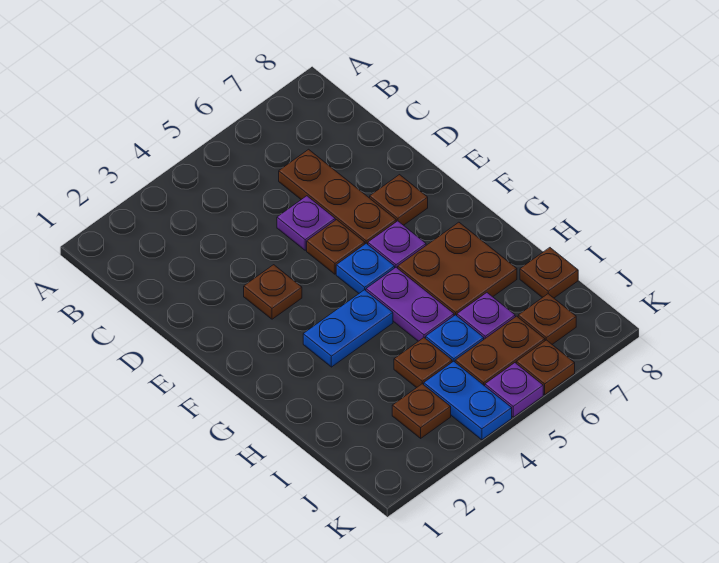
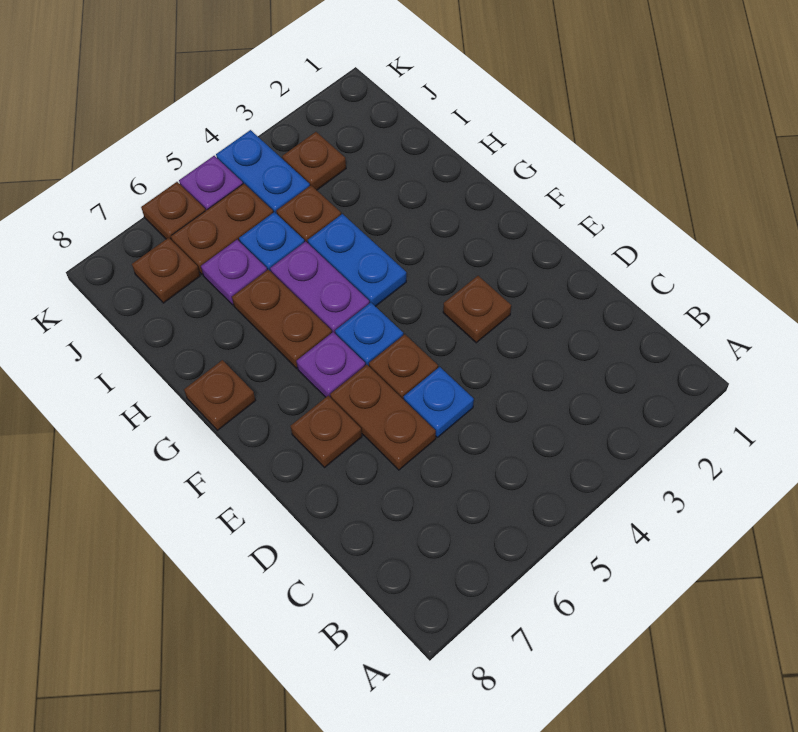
brown plate C6:E6 level 1 -> brown plate D6:E6 level 1
purple plate D5 level 1 -> blue plate D5 level 1
blue plate G3:G4 level 1 -> blue plate G4:H4 level 1
brown plate G6:H7 level 1 -> brown plate G6:H6 level 1
brown plate I8 level 1 -> brown plate G8 level 1

